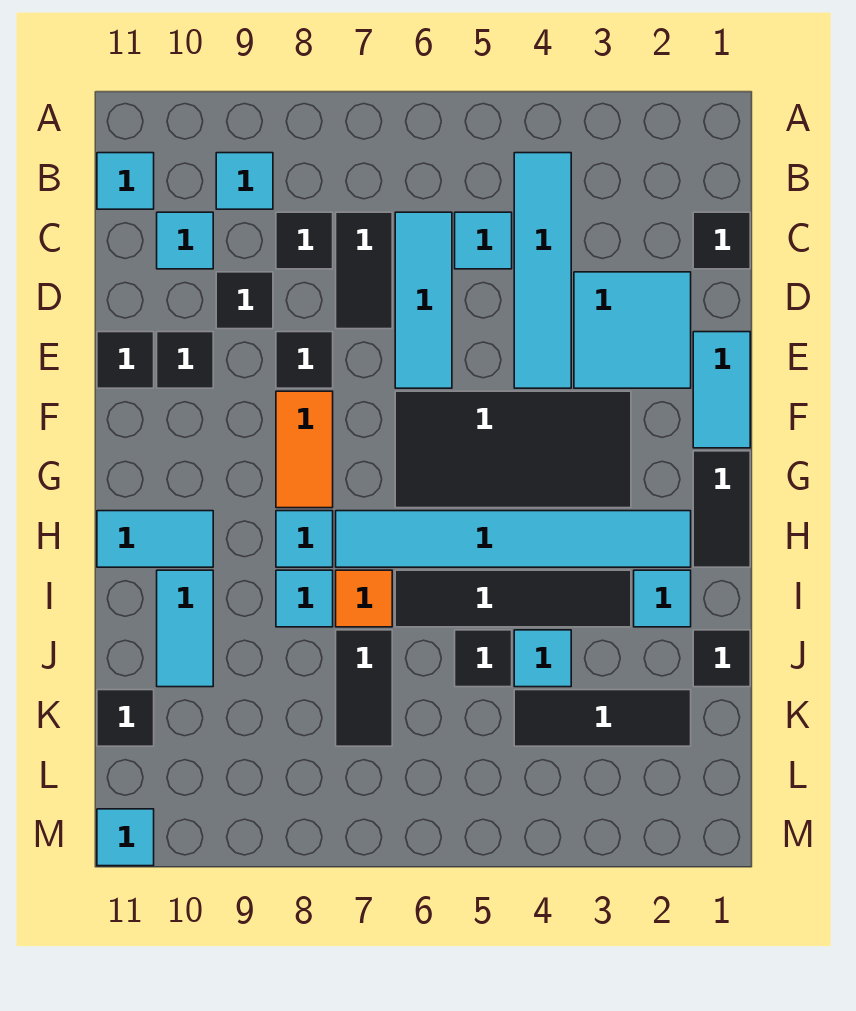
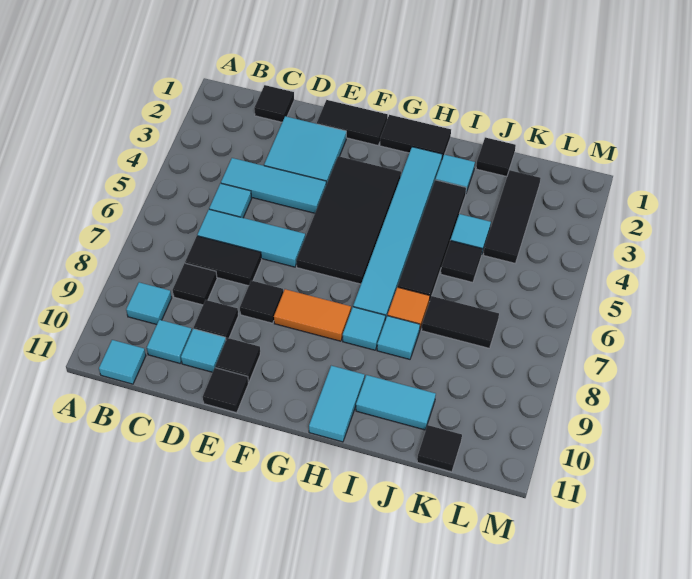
cyan tile B4:E4 level 1 -> cyan tile C4:E4 level 1
cyan tile E1:F1 level 1 -> black tile E1:F1 level 1
cyan tile M11 level 1 -> cyan tile D10 level 1

